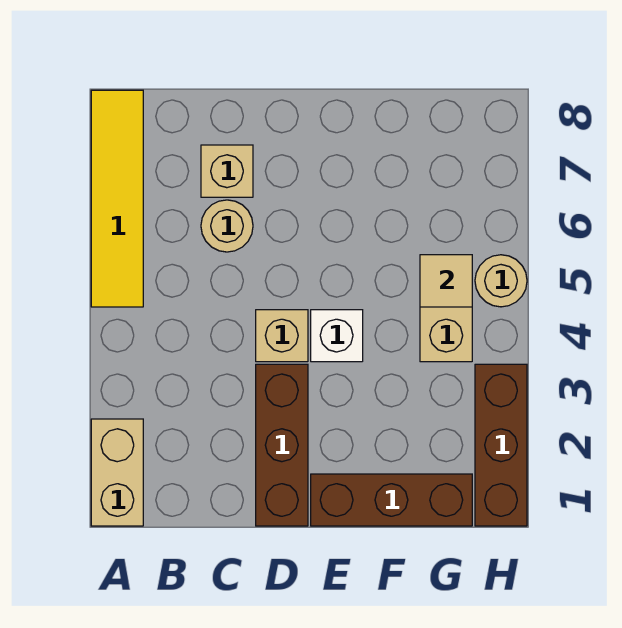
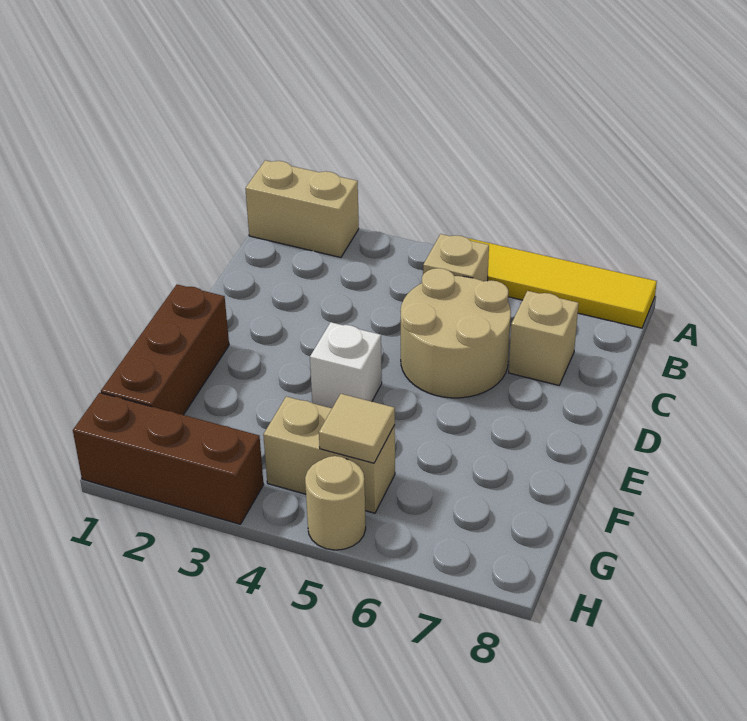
tan round brick C6 level 1 -> tan round brick C5:D6 level 1
brown brick D1:D3 level 1 -> none
tan brick D4 level 1 -> tan brick B5 level 1

